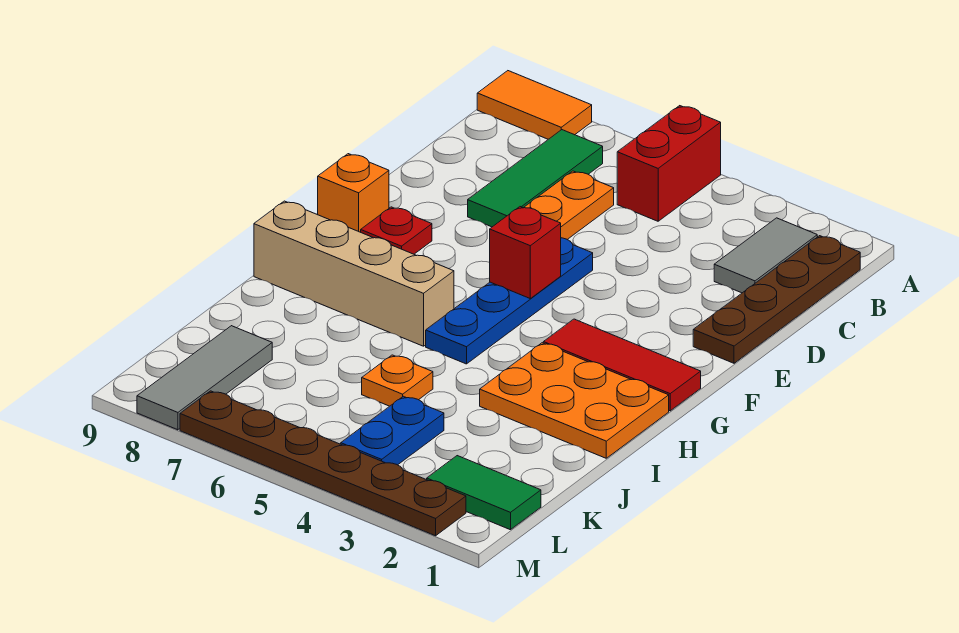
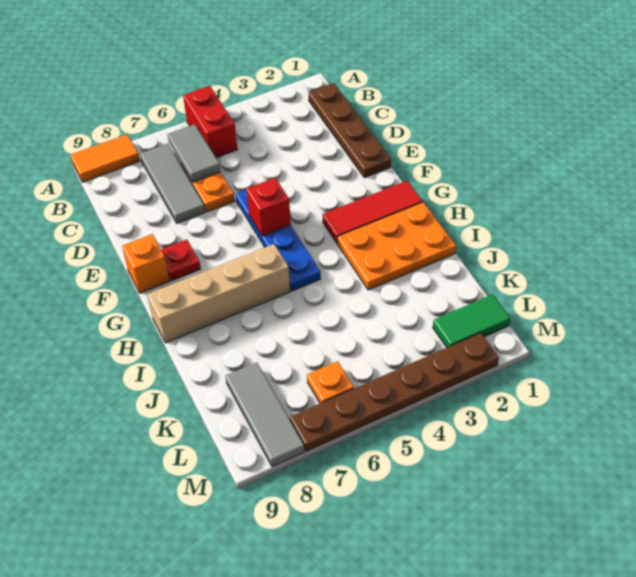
grey tile B2:C2 level 1 -> grey tile B6:C6 level 2
green tile B7:D7 level 1 -> grey tile B7:D7 level 1
orange plate J5 level 1 -> orange plate L6 level 1
blue plate K4:L4 level 1 -> none

